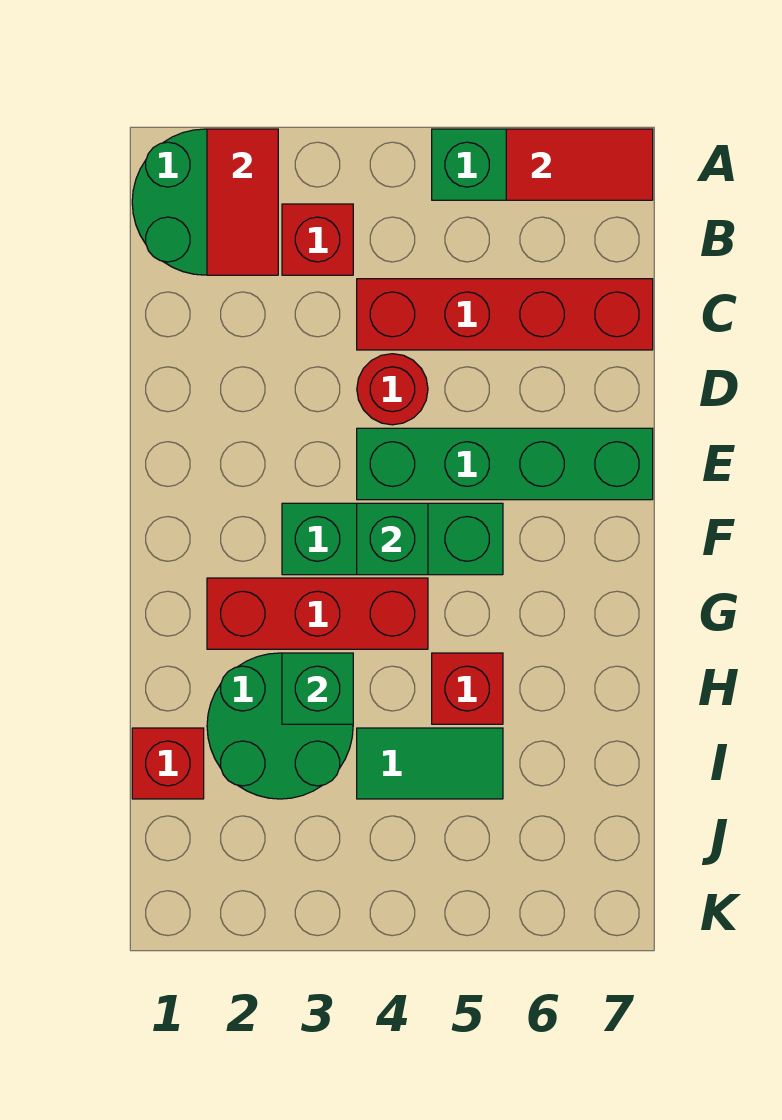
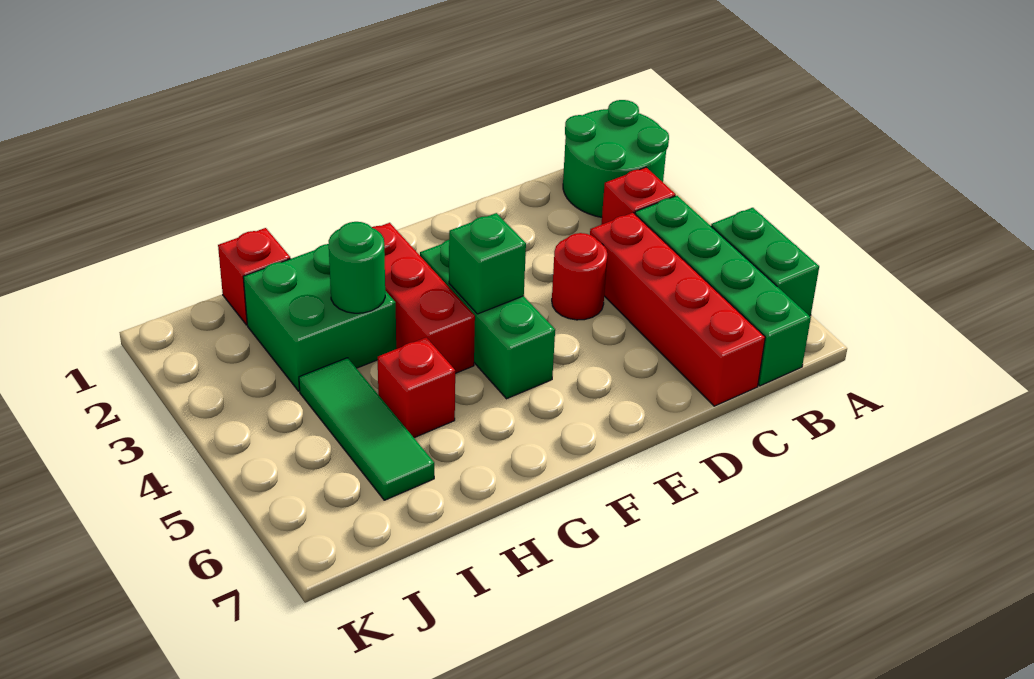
red tile A2:B2 level 2 -> none
red tile A6:A7 level 2 -> none
green brick E4:E7 level 1 -> green brick B4:B7 level 1
green round brick H2:I3 level 1 -> green brick H2:I3 level 1
green brick H3 level 2 -> green round brick H3 level 2
green tile I4:I5 level 1 -> green tile I4:I6 level 1

